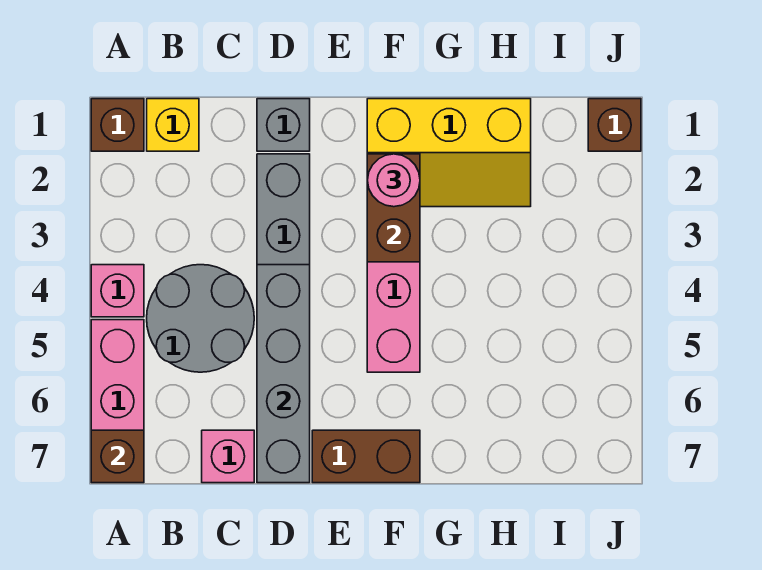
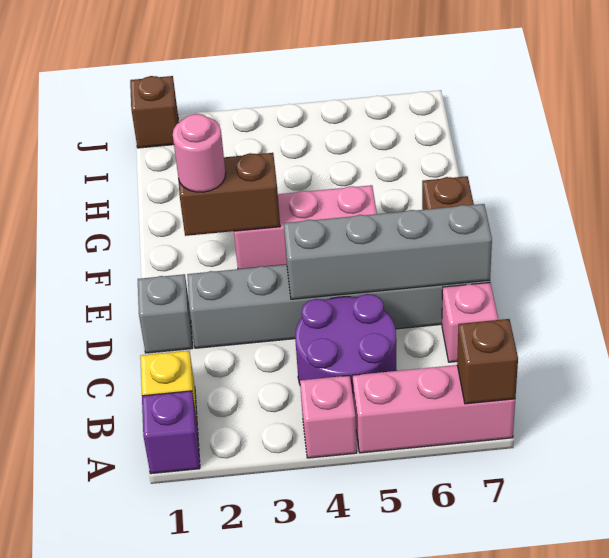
brown brick A1 level 1 -> purple brick A1 level 1
grey round brick B4:C5 level 1 -> purple round brick B4:C5 level 1
yellow slope F1:H2 level 1 top 1 -> none

